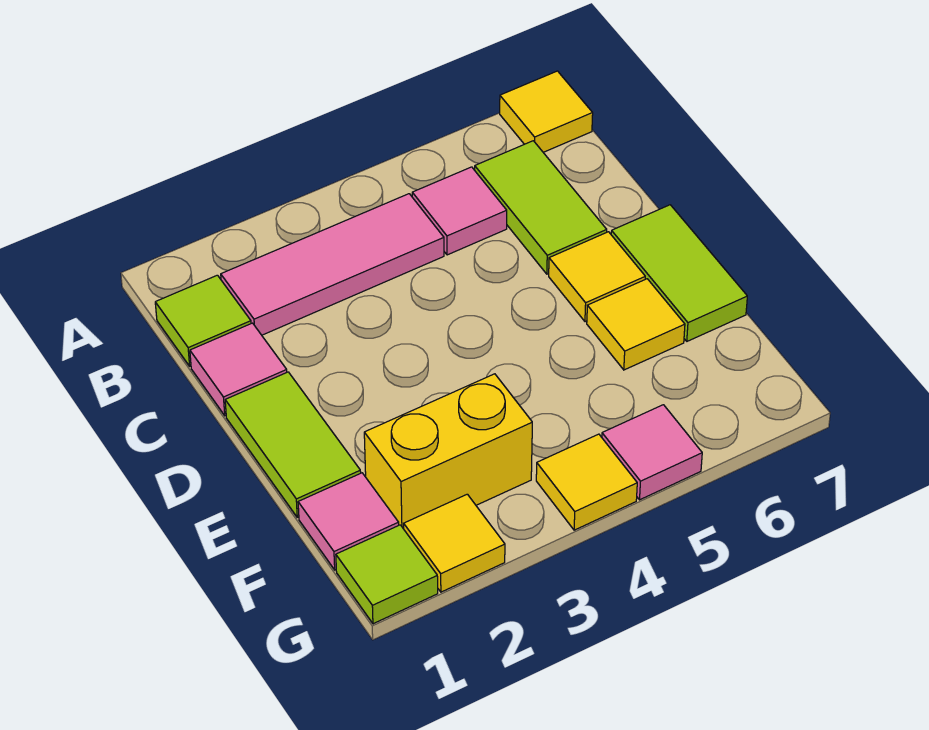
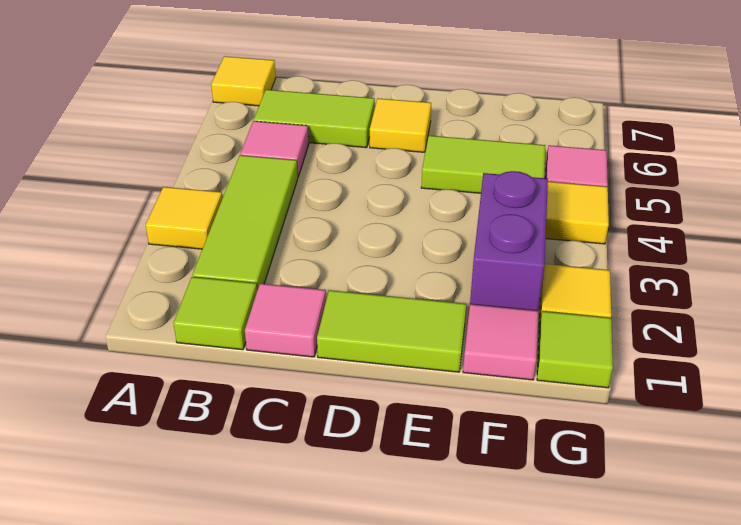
pink tile B2:B4 level 1 -> lime tile B2:B4 level 1
lime tile D7:E7 level 1 -> lime tile E5:F5 level 1
yellow tile E6 level 1 -> yellow tile A3 level 1
yellow brick F2:F3 level 1 -> purple brick F2:F3 level 1

